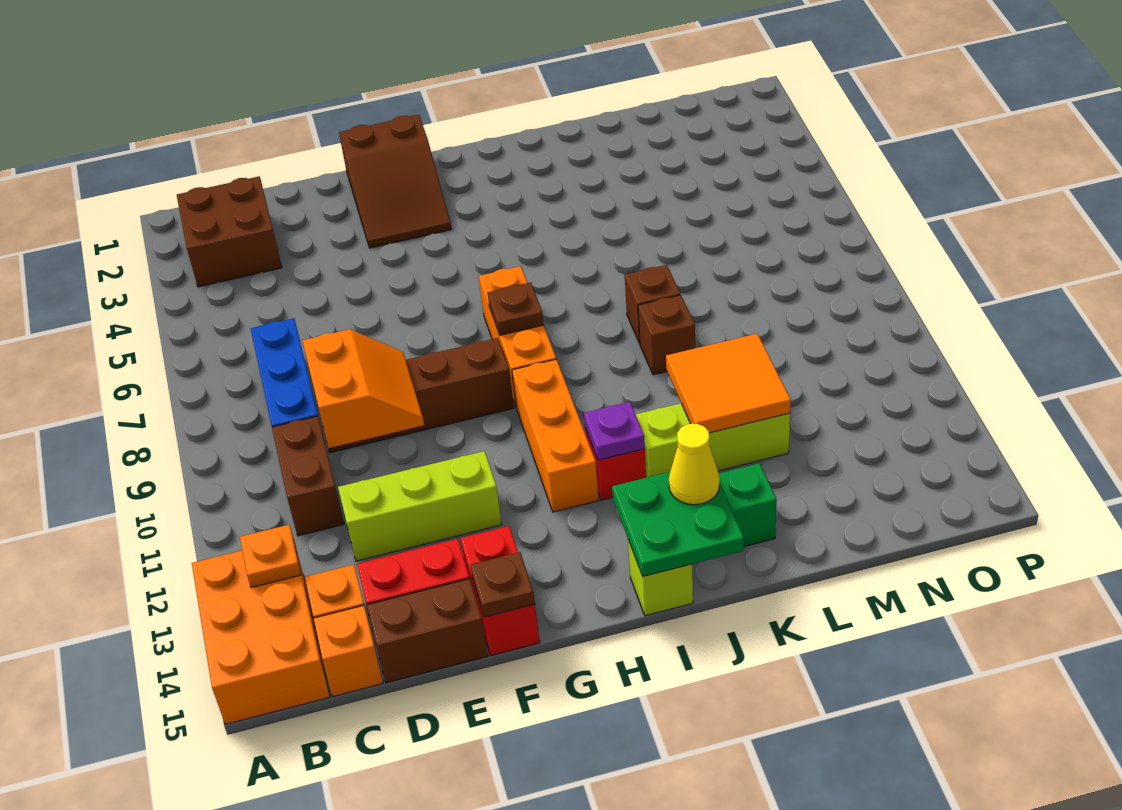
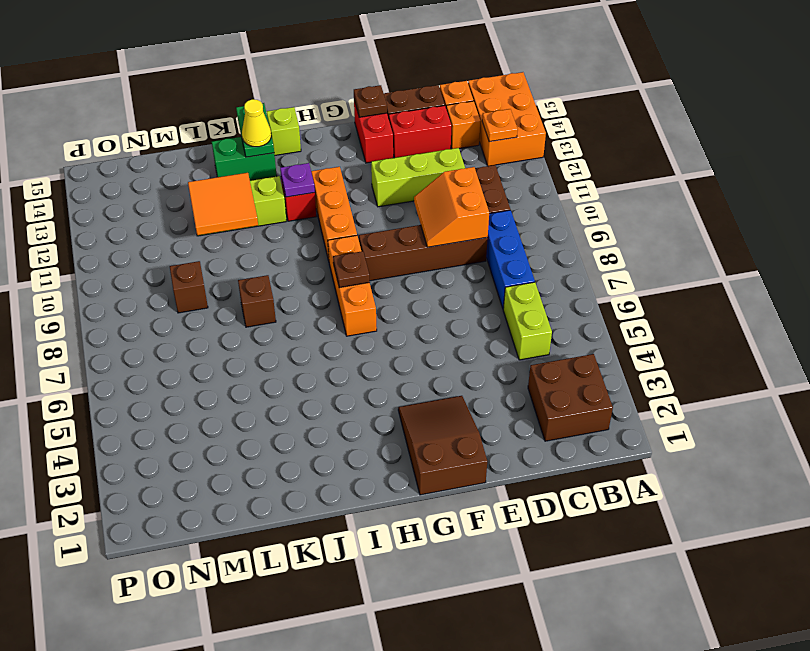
none -> lime brick C5:C6 level 1
green plate I14:J15 level 2 -> green plate J14:J15 level 2
brown brick K9 level 1 -> brown brick M9 level 1

